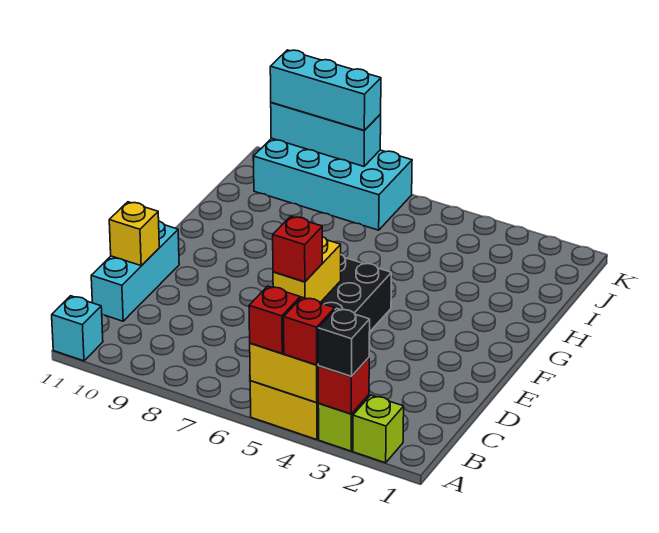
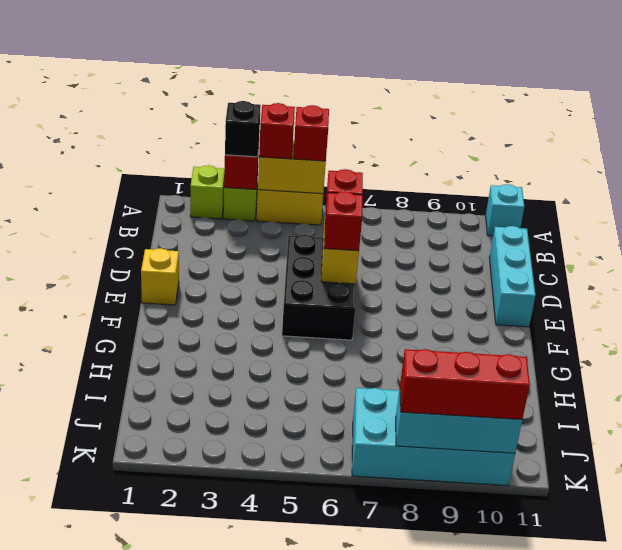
yellow brick D11 level 2 -> yellow brick E1 level 1
none -> red brick E6 level 3
cyan brick K8:K10 level 3 -> red brick K8:K10 level 3

